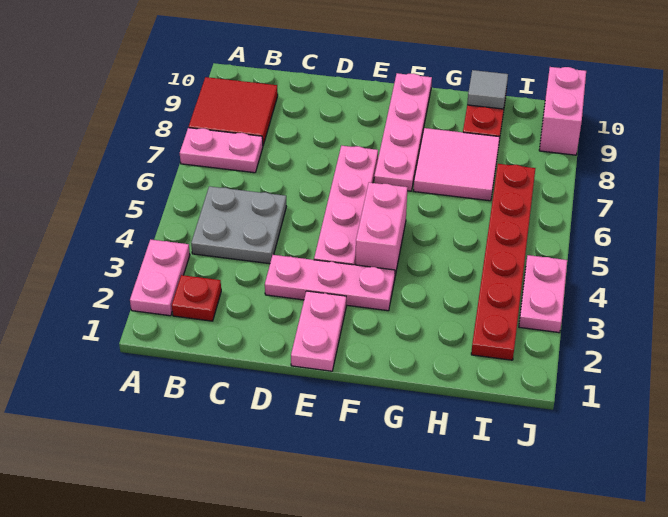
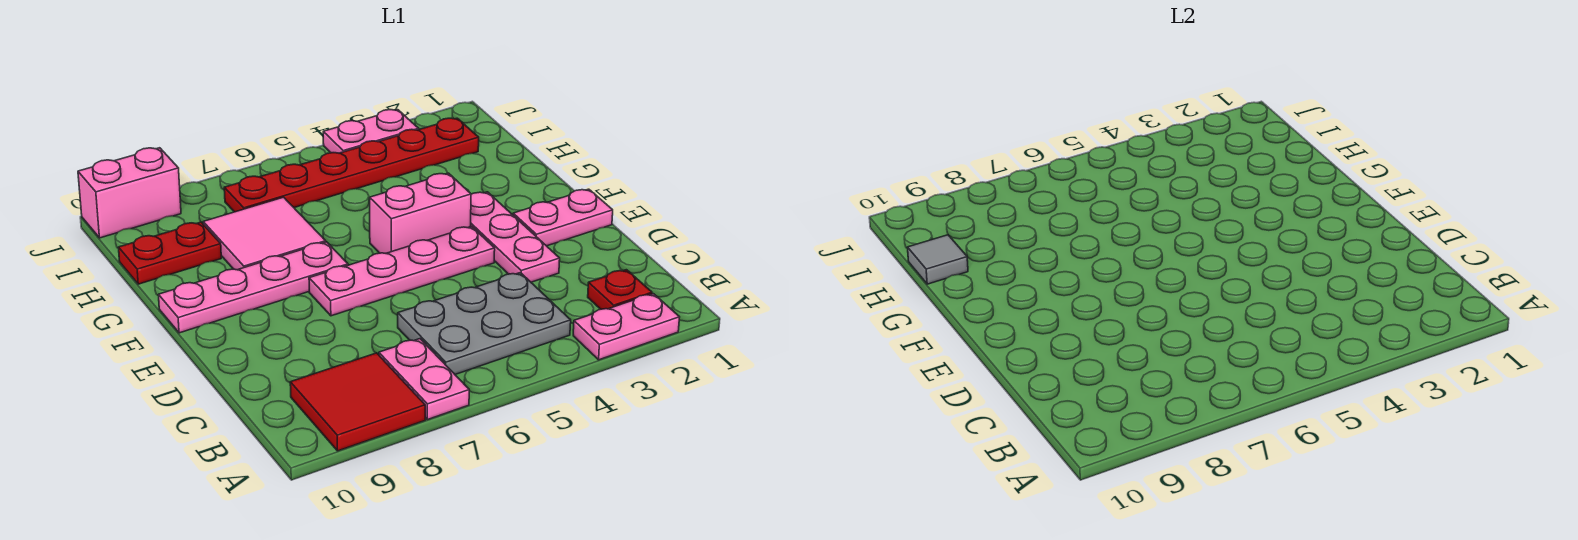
grey plate B4:C5 level 1 -> grey plate B4:C6 level 1

